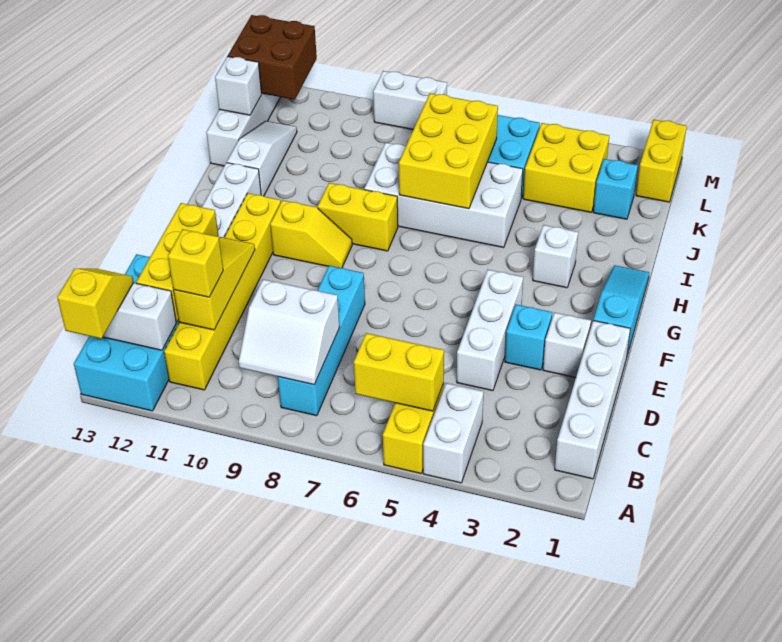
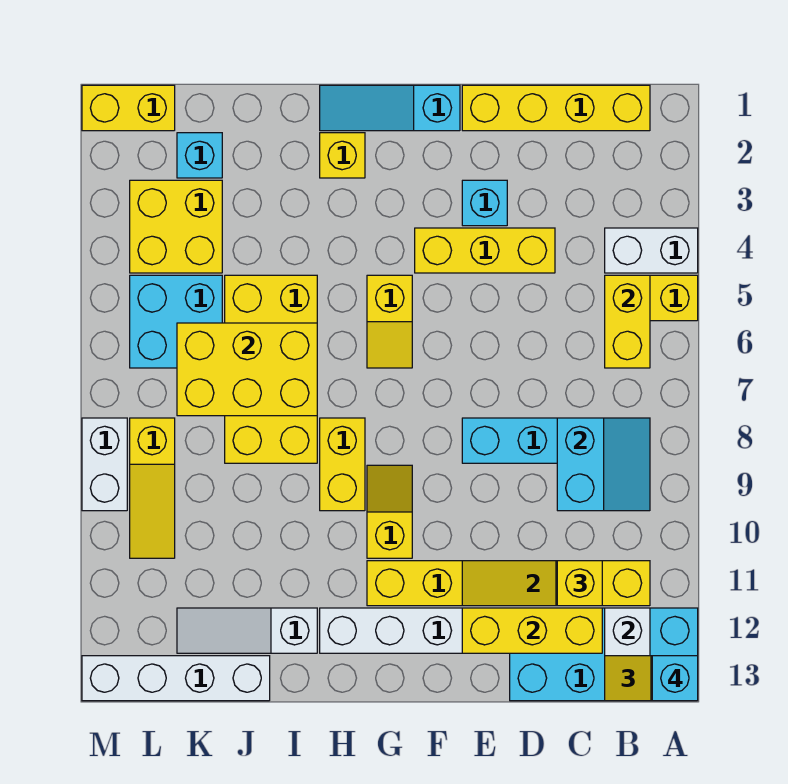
none -> cyan brick A13 level 4
white brick B1:E1 level 1 -> yellow brick B1:E1 level 1
white slope B8:C9 level 2 top C -> cyan slope B8:C9 level 2 top C
white brick D4:F4 level 1 -> yellow brick D4:F4 level 1
white brick E2 level 1 -> none
none -> yellow slope G5:G6 level 1 top 5
none -> yellow brick H2 level 1
white brick H3 level 1 -> none
white brick I5:J8 level 1 -> yellow brick I5:J8 level 1
white brick K13 level 2 -> none
none -> yellow slope L8:L10 level 1 top 8
brown brick L12:M13 level 2 -> none

